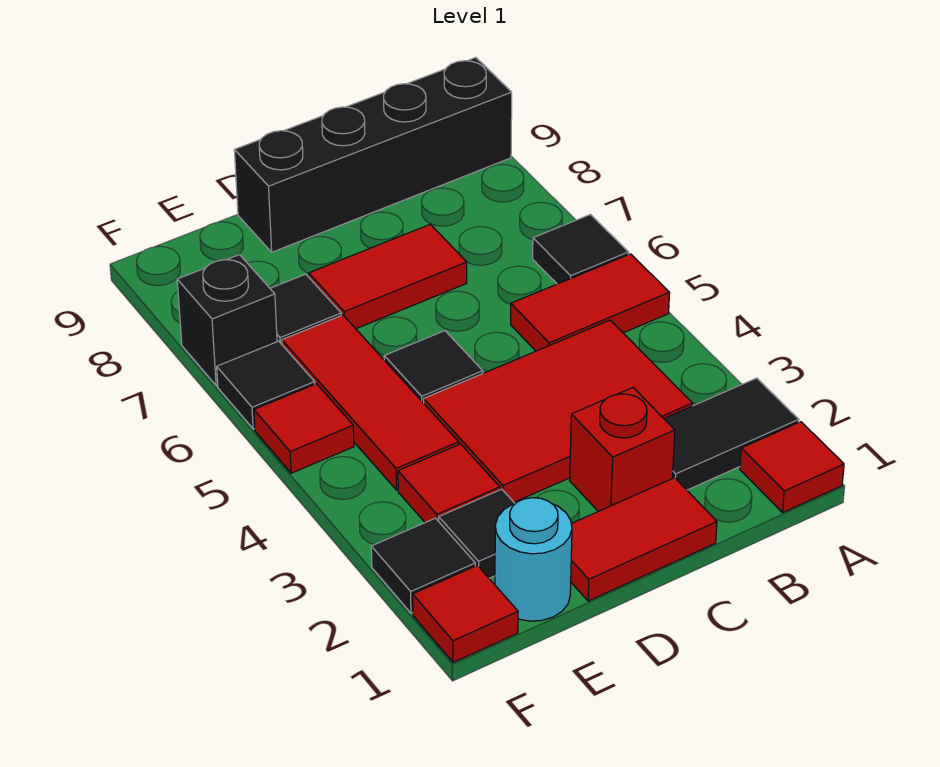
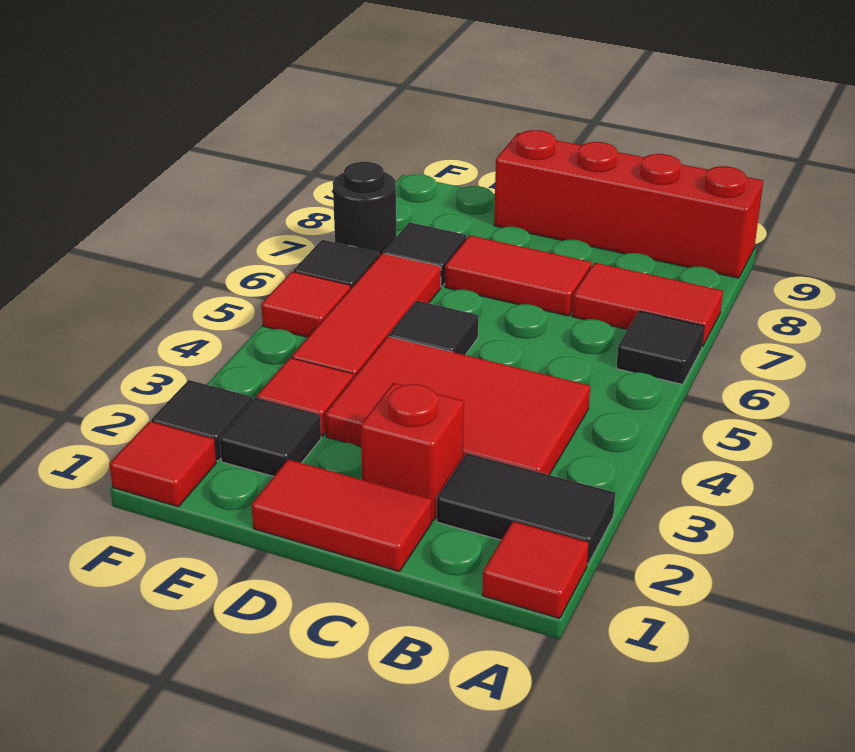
red tile A5:B5 level 1 -> red tile A7:B7 level 1
black brick A9:D9 level 1 -> red brick A9:D9 level 1
cyan round brick E1 level 1 -> none
black brick F7 level 1 -> black round brick F7 level 1

